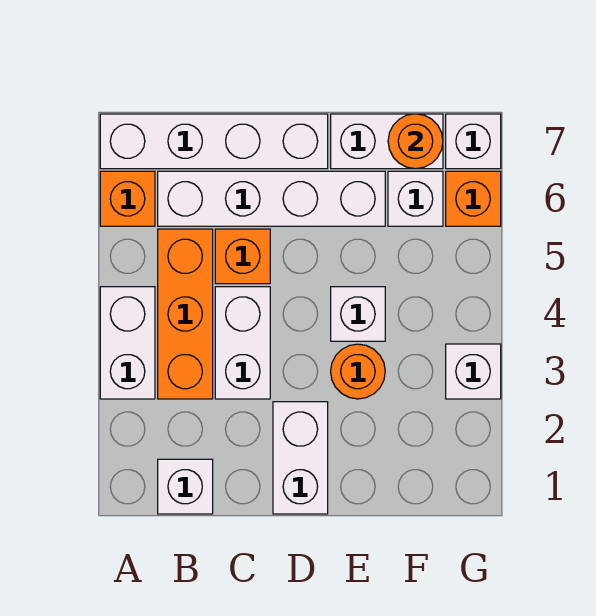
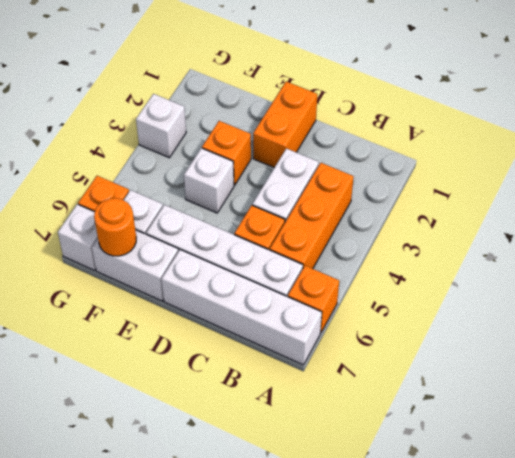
white brick A3:A4 level 1 -> none
white brick B1 level 1 -> none
white brick D1:D2 level 1 -> orange brick D1:D2 level 1
orange round brick E3 level 1 -> orange brick E3 level 1

